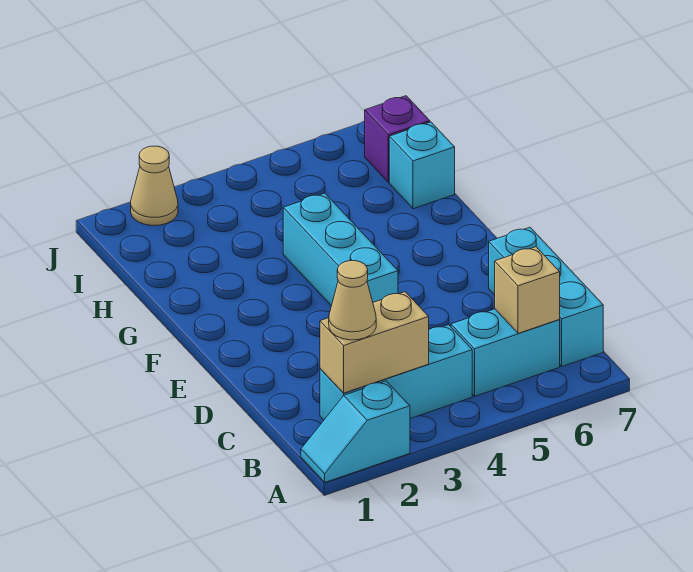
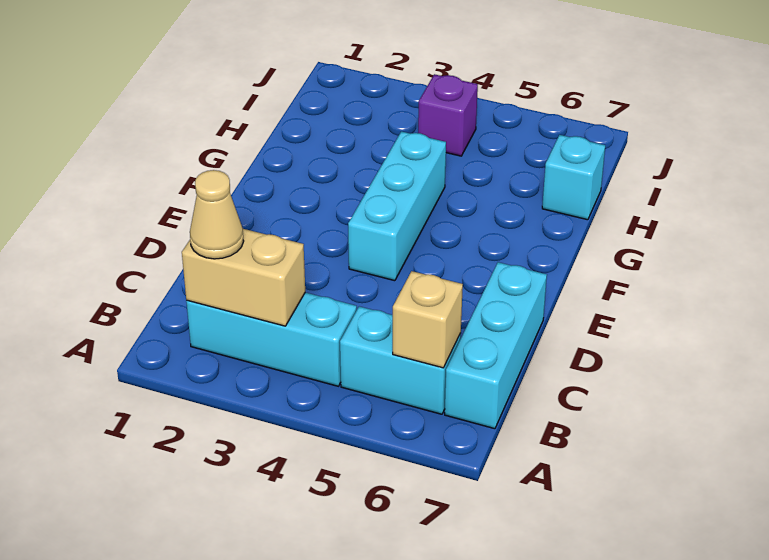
cyan slope A1:A2 level 1 top 2 -> none
purple brick I7 level 1 -> purple brick I4 level 1
tan cone J2 level 1 -> none

